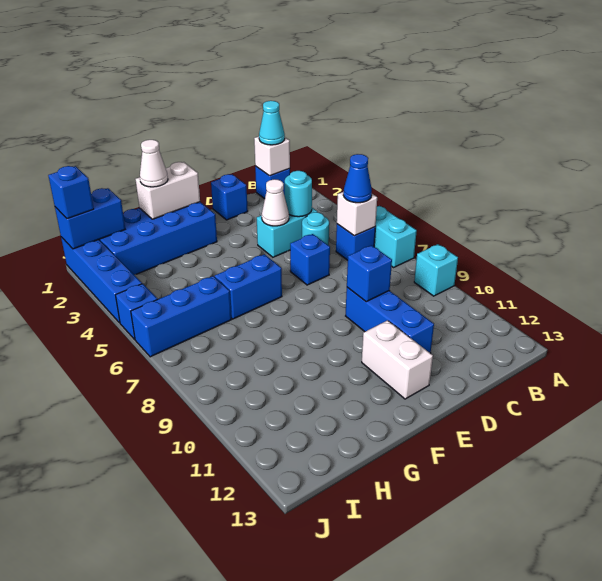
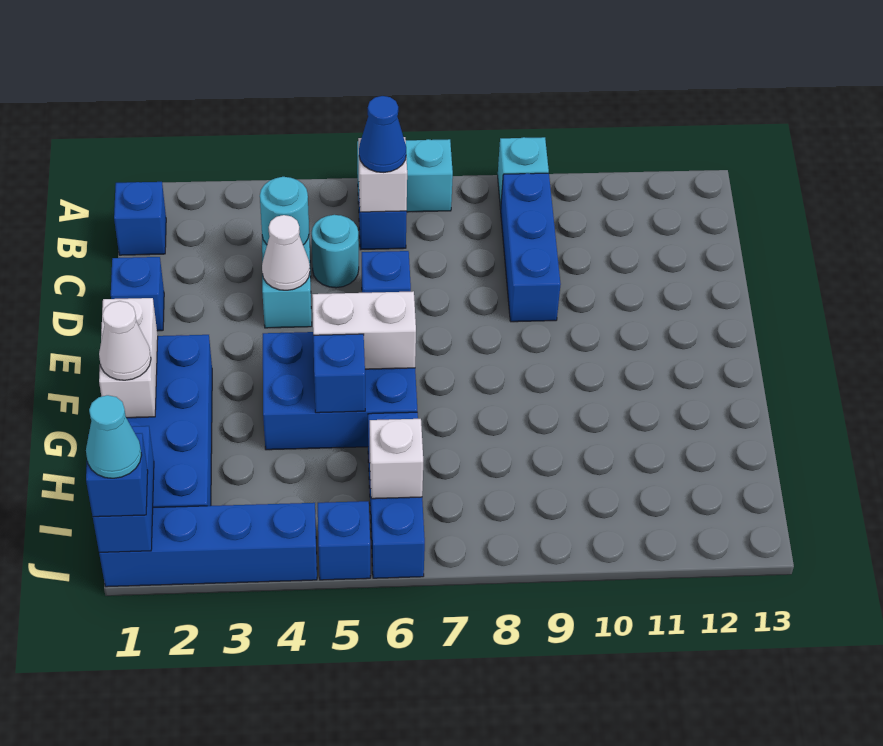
white brick B1 level 2 -> white brick I6 level 2
cyan cone B1 level 3 -> cyan cone J1 level 4
blue brick D9:D11 level 1 -> blue brick B9:D9 level 1
blue brick D9 level 2 -> blue brick G5 level 2
white brick E11:E12 level 1 -> white brick F5:F6 level 2
blue brick F6:G6 level 1 -> blue brick F4:G6 level 1

